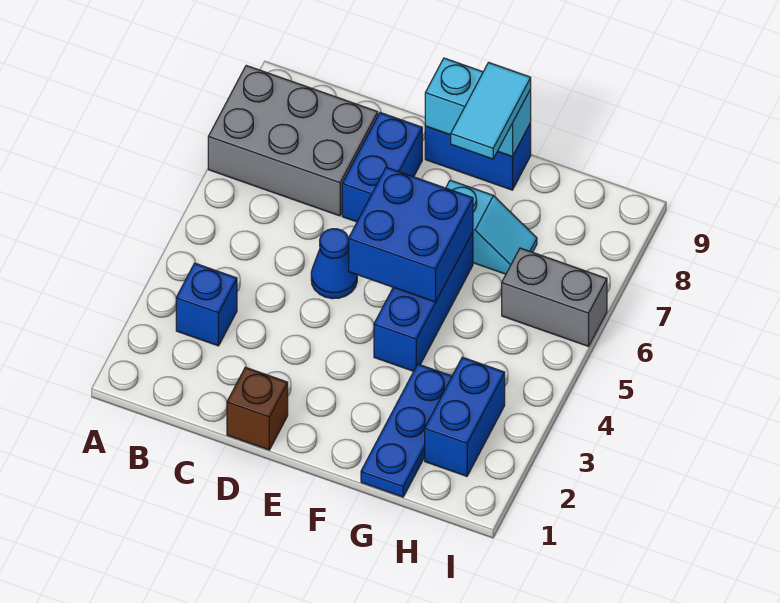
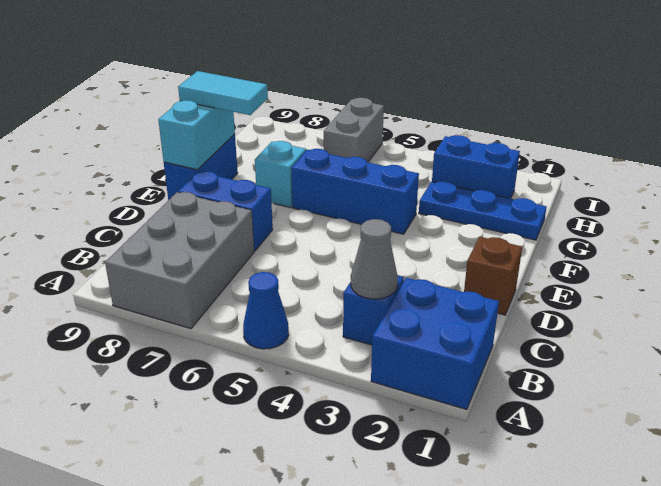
none -> grey cone B3 level 2
blue cone D5 level 1 -> blue cone A5 level 1
blue brick E5:F6 level 2 -> blue brick A1:B2 level 1

